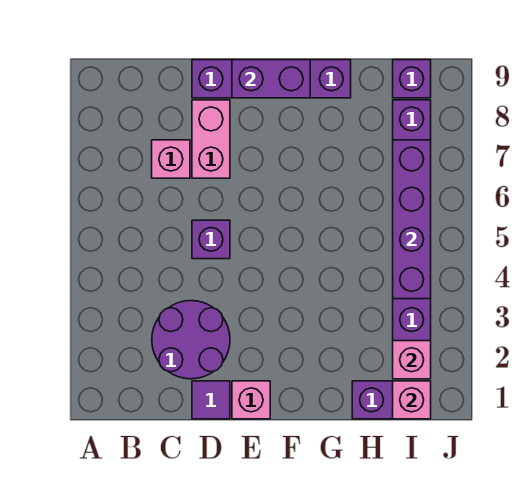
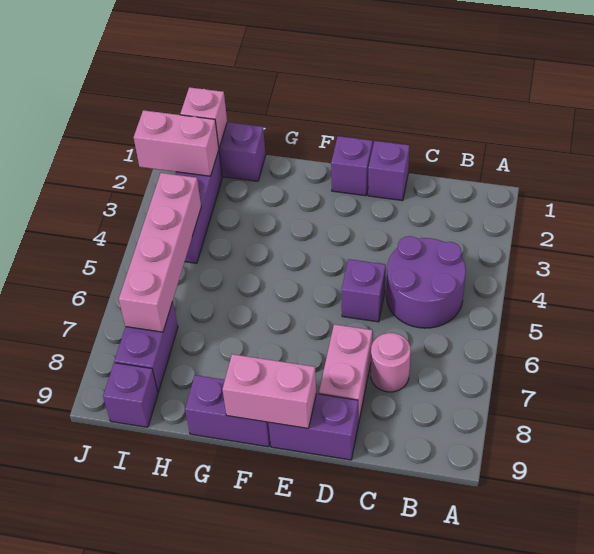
purple round brick C2:D3 level 1 -> purple round brick B4:C5 level 1
pink brick C7 level 1 -> pink round brick C7 level 1
purple tile D1 level 1 -> purple brick D1 level 1
pink brick E1 level 1 -> purple brick E1 level 1
purple brick E9:F9 level 2 -> pink brick E9:F9 level 2
pink brick I2 level 2 -> pink brick I2:J2 level 2
purple brick I4:I7 level 2 -> pink brick I4:I7 level 2

